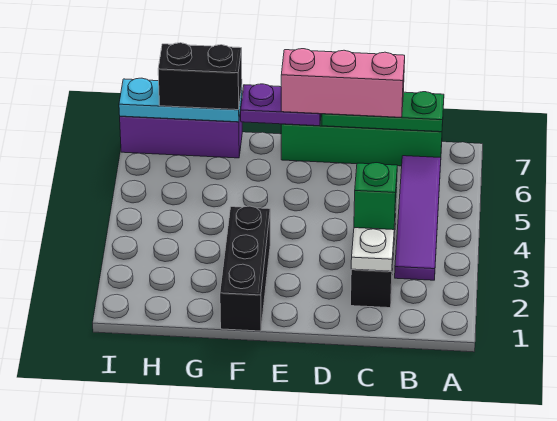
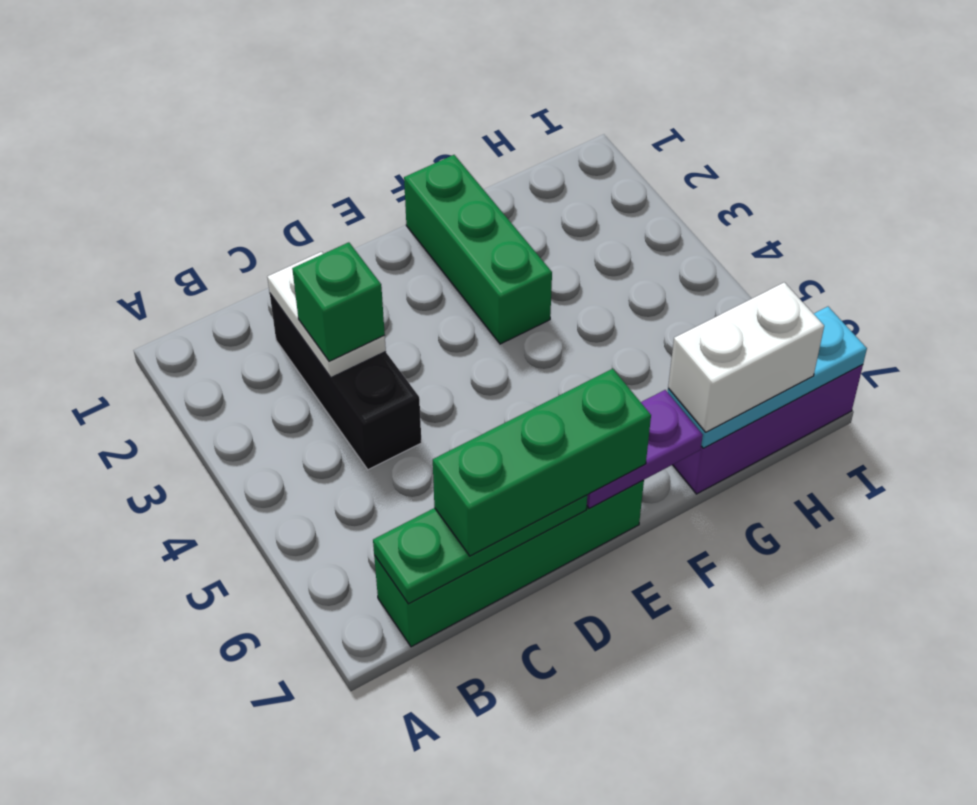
purple tile B3:B6 level 1 -> none
pink brick C7:E7 level 3 -> green brick C7:E7 level 3
black brick F1:F3 level 1 -> green brick F1:F3 level 1
black brick G7:H7 level 3 -> white brick G7:H7 level 3

